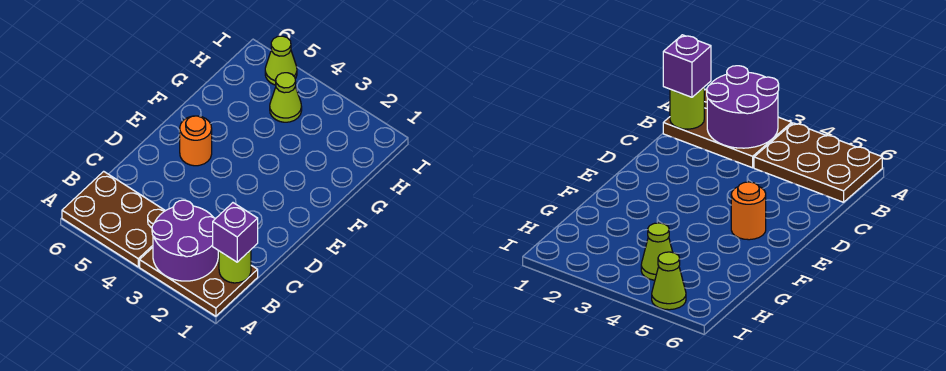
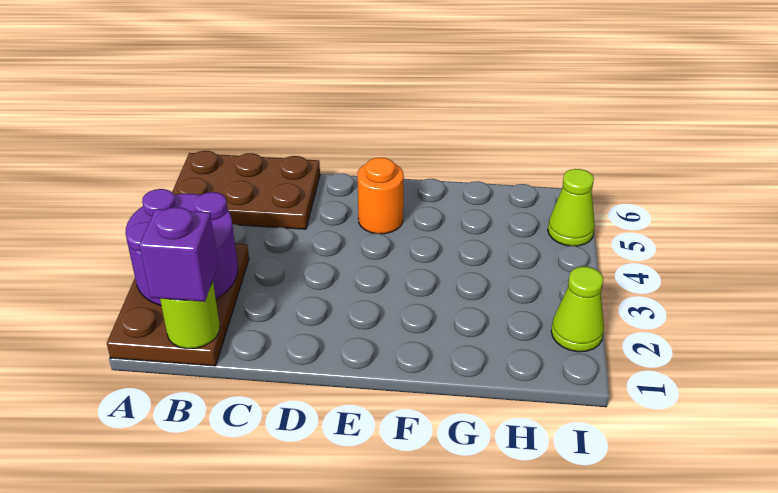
brown plate A4:B6 level 1 -> brown plate A5:C6 level 1
lime cone H4 level 1 -> lime cone I2 level 1

